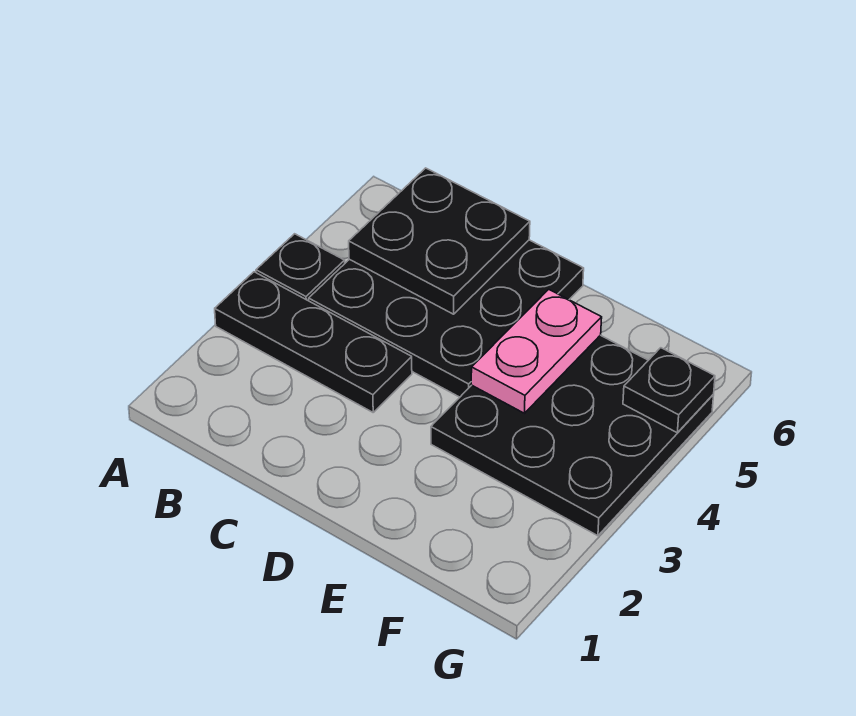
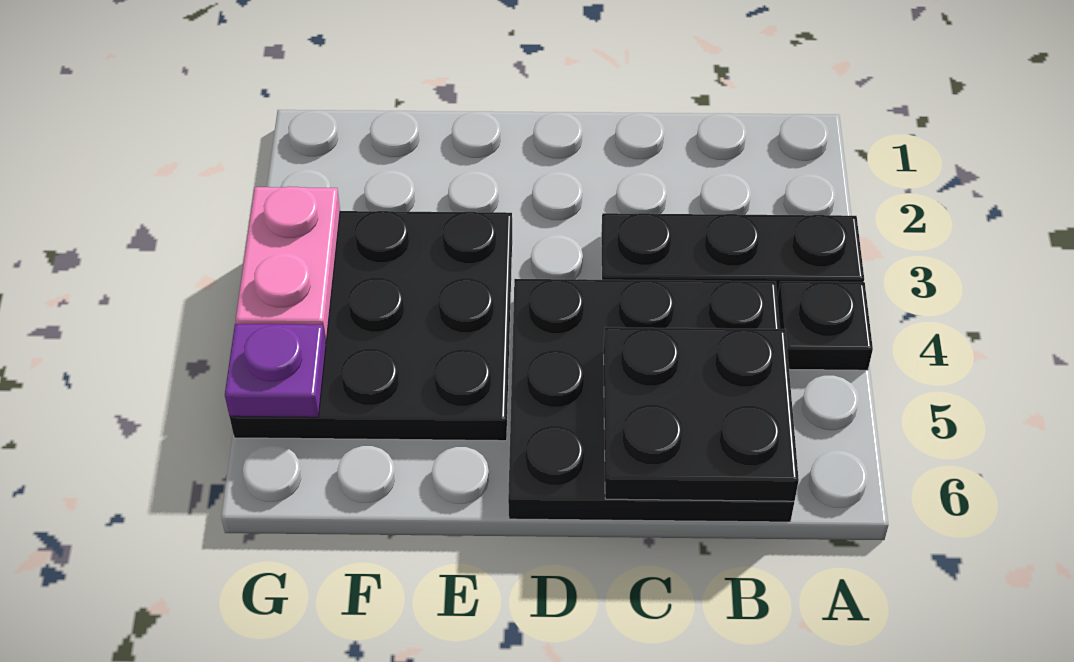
pink plate E4:E5 level 2 -> pink plate G3:G4 level 2
black plate G5 level 2 -> purple plate G5 level 2

